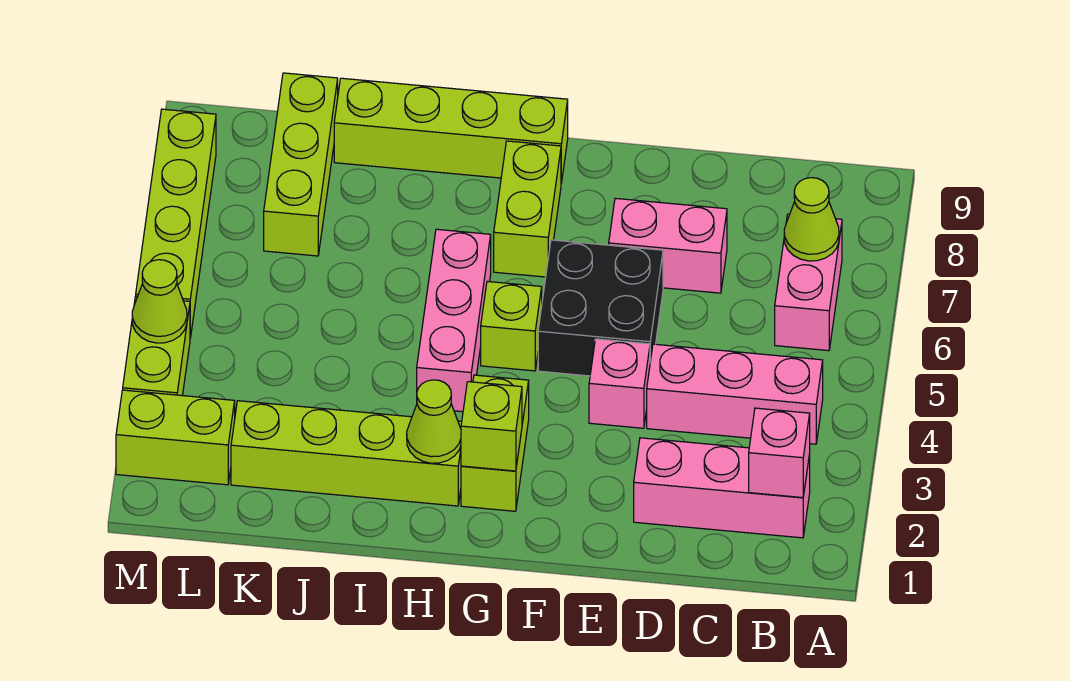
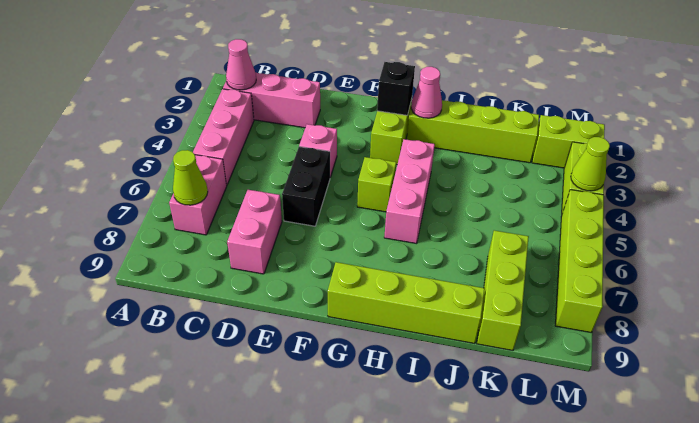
pink brick B2 level 2 -> pink cone B2 level 2
pink brick B4:D4 level 1 -> pink brick B3:B5 level 1
pink brick D7:E7 level 1 -> pink brick D7:D8 level 1
black brick E5:F6 level 1 -> black brick E5:E6 level 1
lime brick G2 level 2 -> black brick G2 level 2
lime brick G7:G8 level 1 -> none
lime cone H2 level 2 -> pink cone H2 level 2

